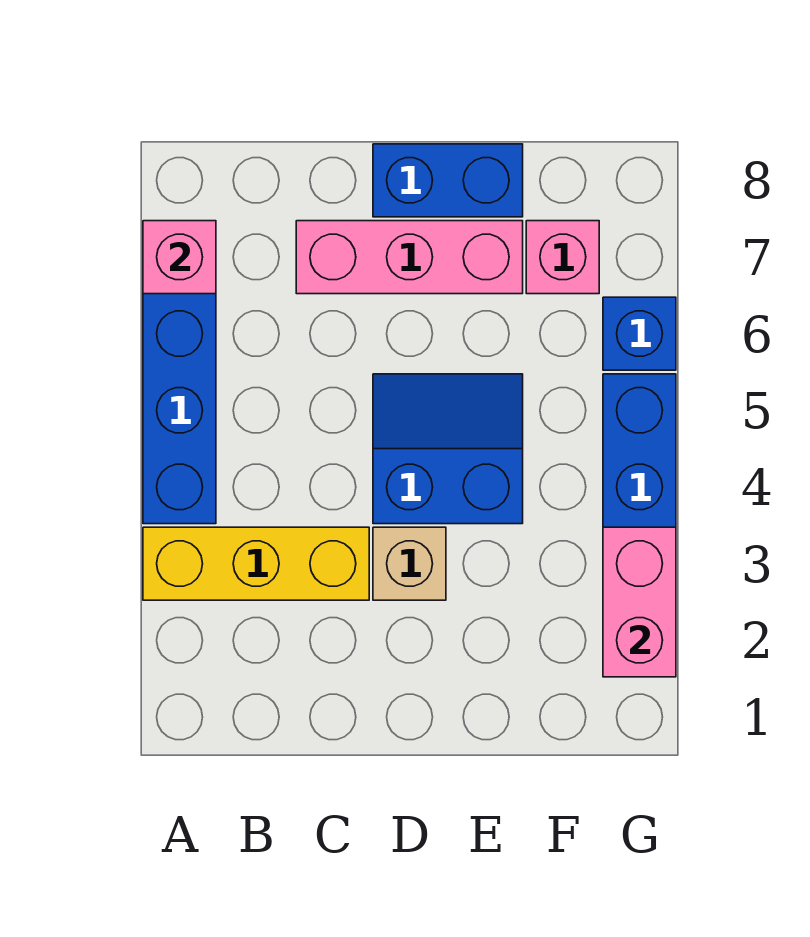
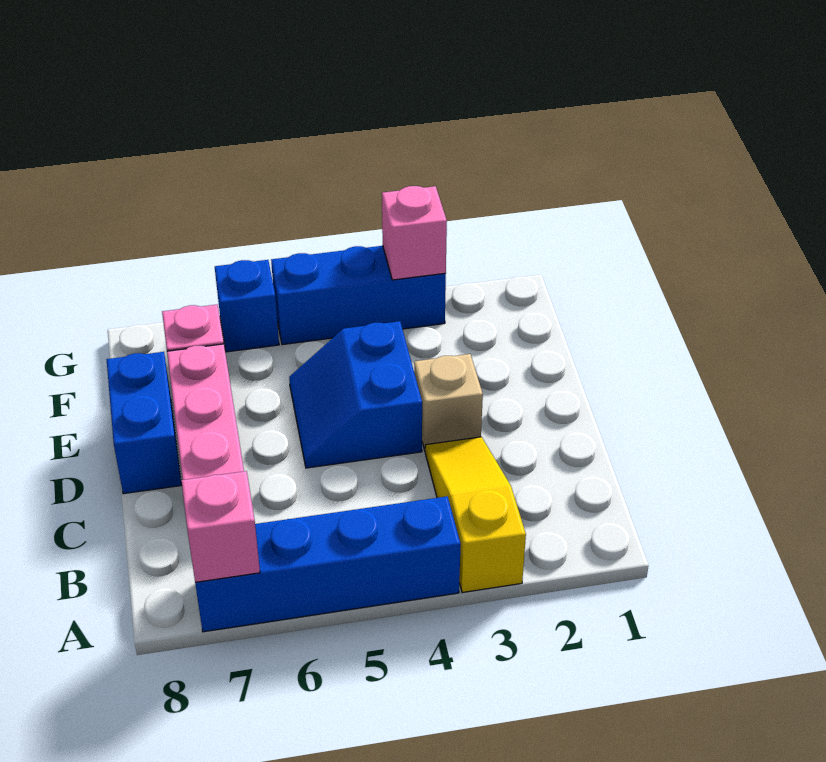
yellow brick A3:C3 level 1 -> yellow slope A3:C3 level 1 top A
pink brick G2:G3 level 2 -> pink brick G3 level 2

